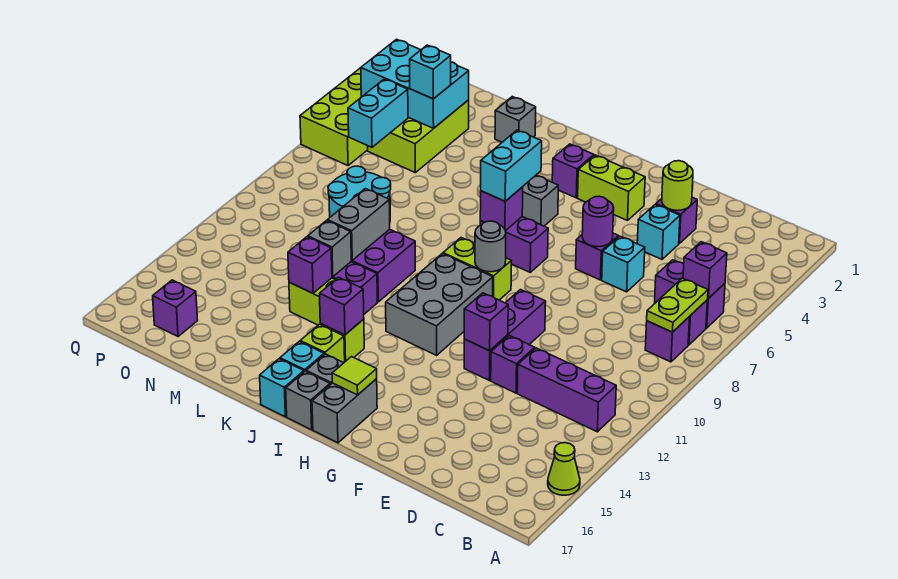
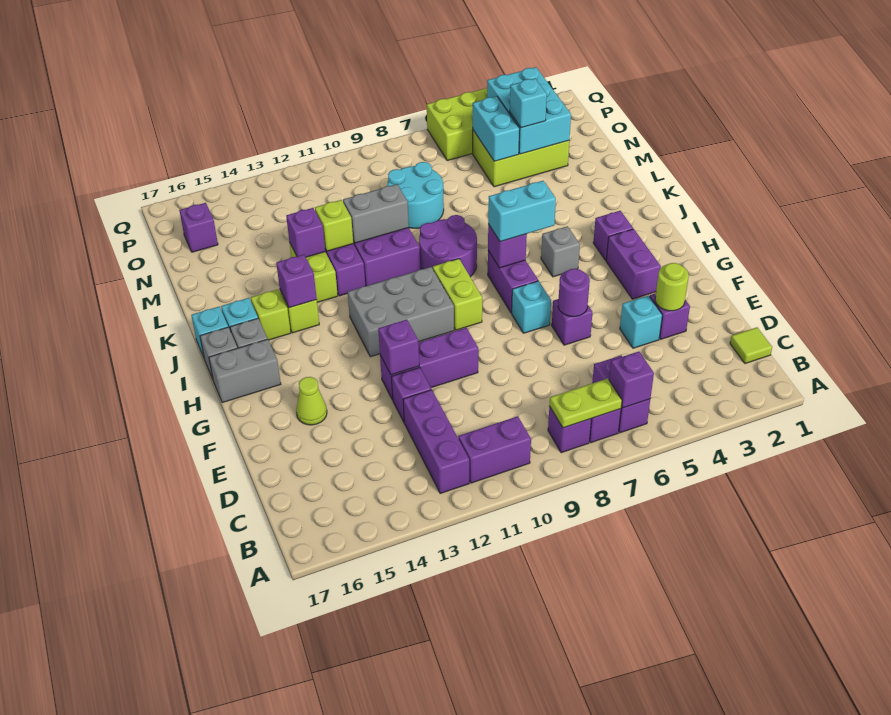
lime cone A15 level 1 -> lime cone F15 level 1
none -> purple brick B10:B11 level 1
cyan brick E6 level 1 -> cyan brick G7 level 1
lime brick G3:H3 level 1 -> purple brick G3:H3 level 1
grey round brick H9 level 2 -> none
lime tile H16 level 2 -> lime tile C1 level 1
none -> purple round brick J8:K9 level 1
grey brick L2 level 1 -> none
grey brick L12 level 2 -> lime brick L12 level 2
cyan brick O5:O6 level 2 -> cyan brick N5:O5 level 2

